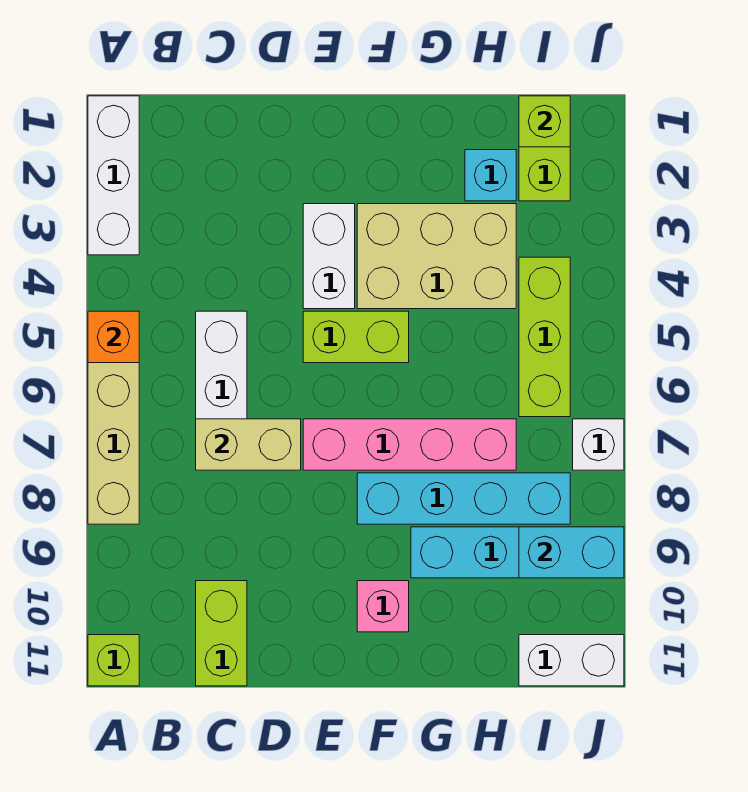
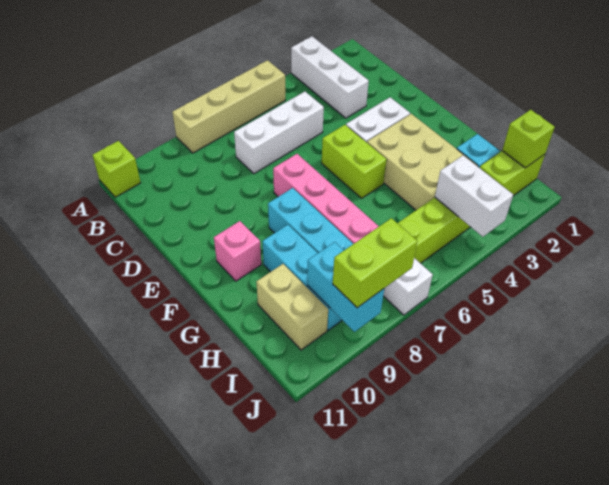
white brick A1:A3 level 1 -> white brick A3:C3 level 1
orange brick A5 level 2 -> none
tan brick C7:D7 level 2 -> tan brick H10:I10 level 1
lime brick C10:C11 level 1 -> lime brick J8:J9 level 3
white brick I11:J11 level 1 -> white brick I4:J4 level 2

